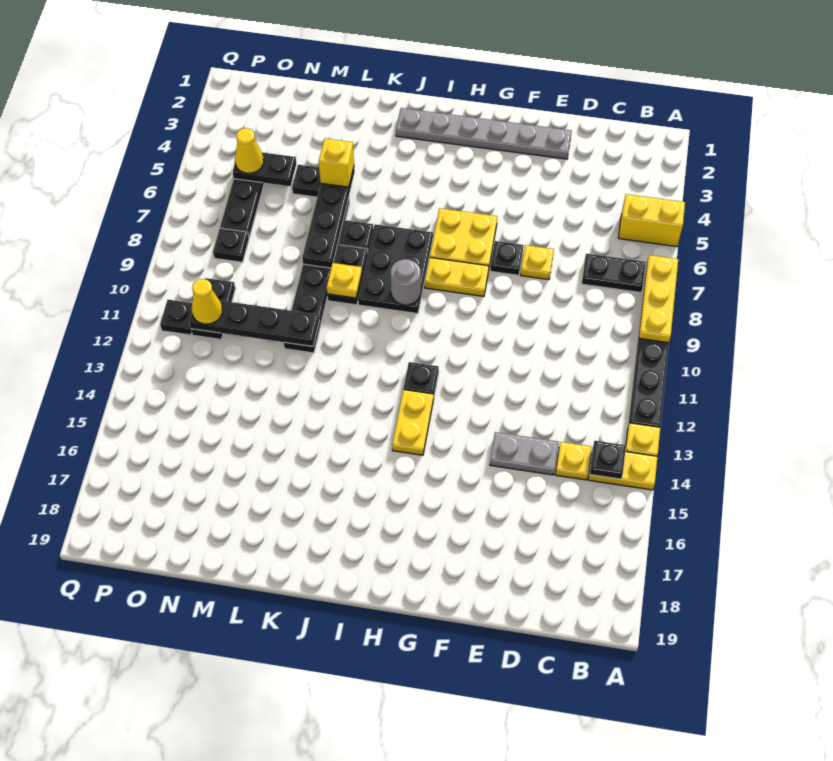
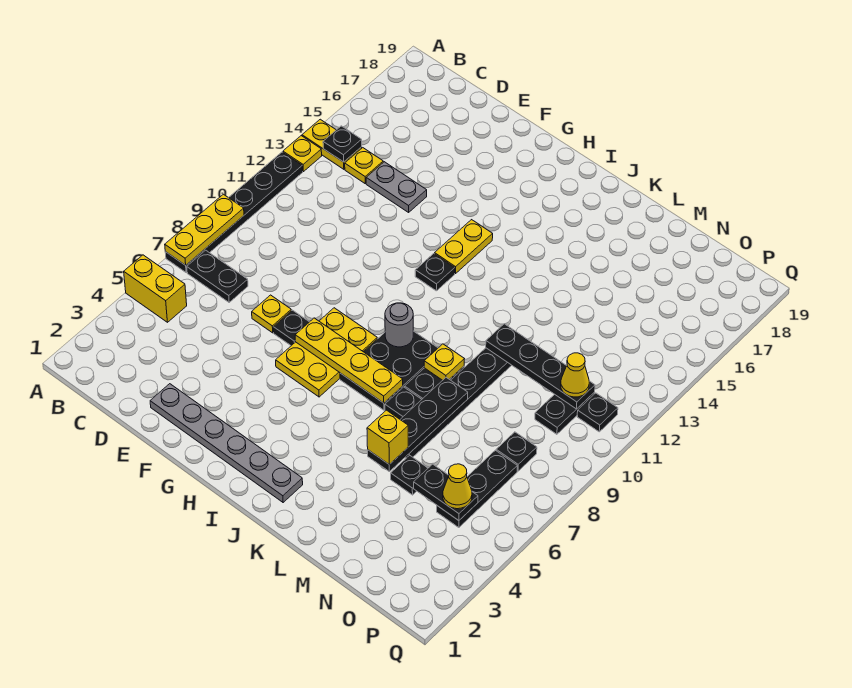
none -> yellow plate G7:J7 level 2

